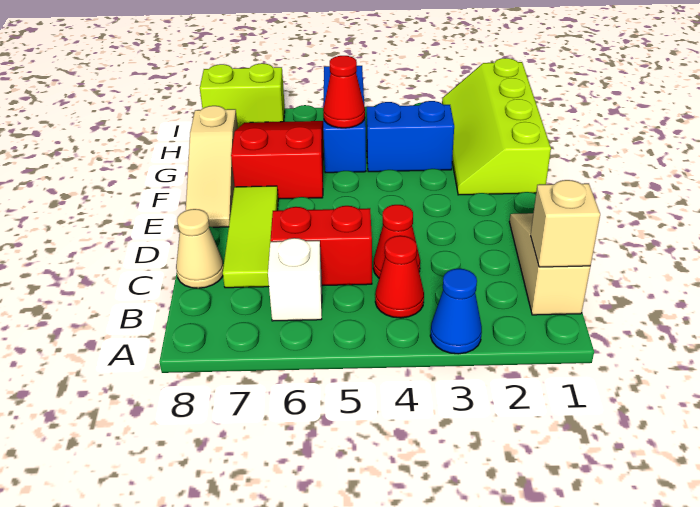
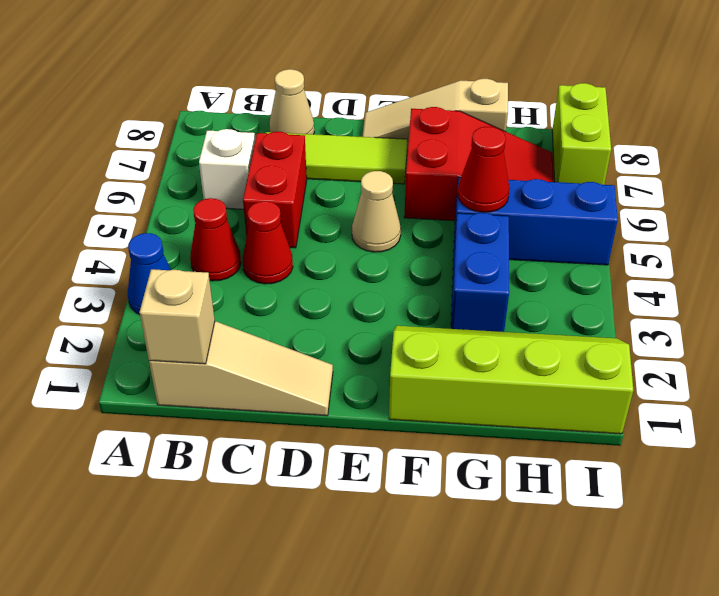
none -> tan cone E5 level 1

